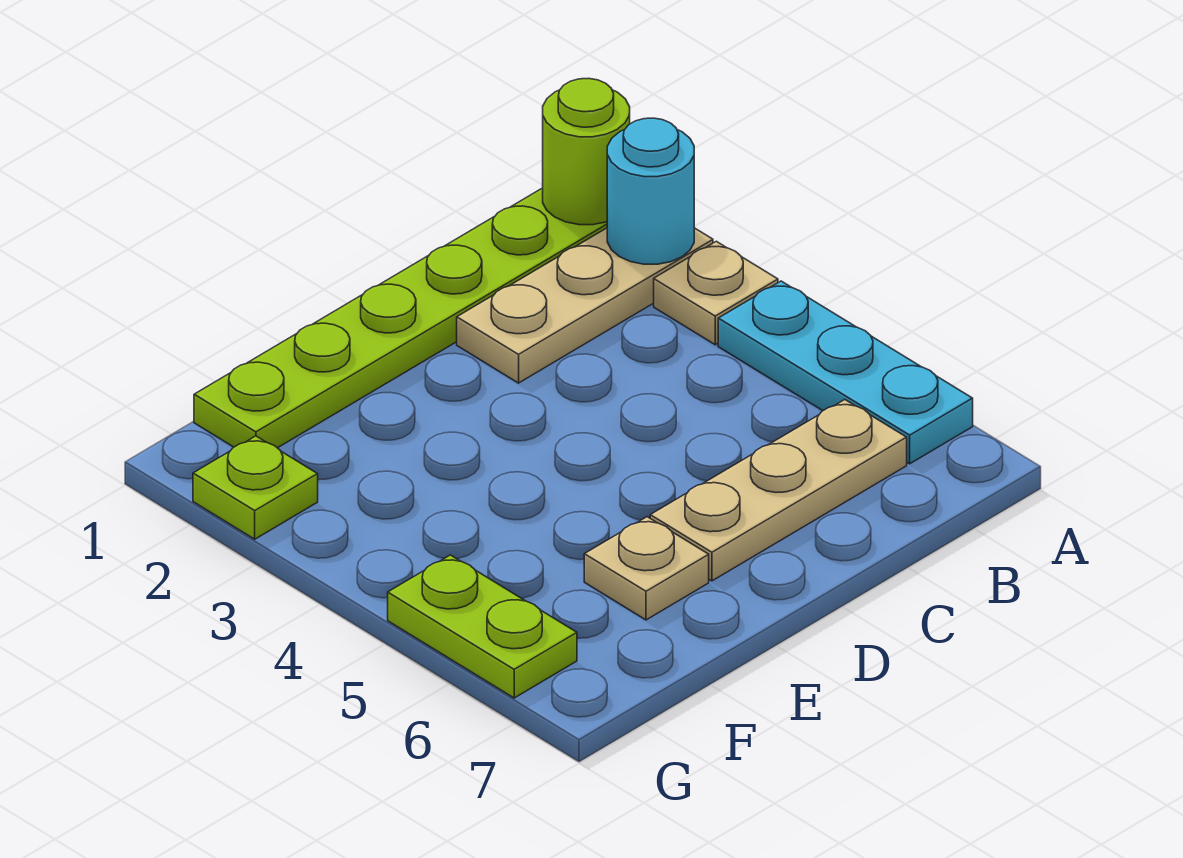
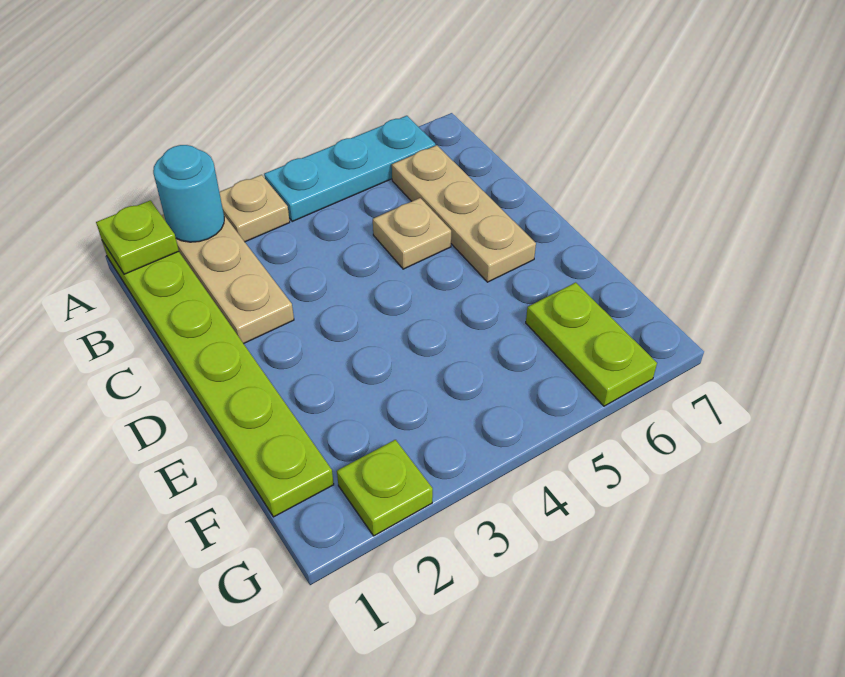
lime round brick A1 level 2 -> lime plate A1 level 2
tan plate E6 level 1 -> tan plate C5 level 1
lime plate G5:G6 level 1 -> lime plate F6:G6 level 1

